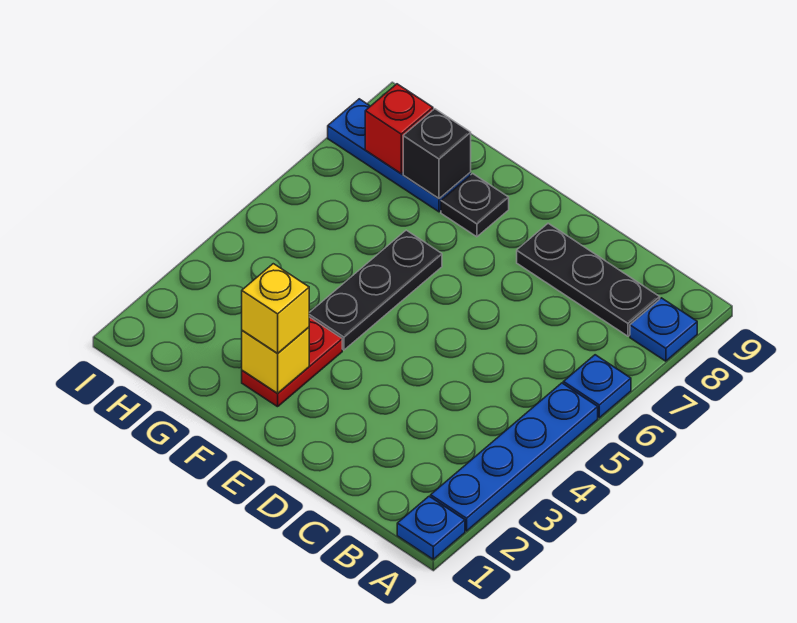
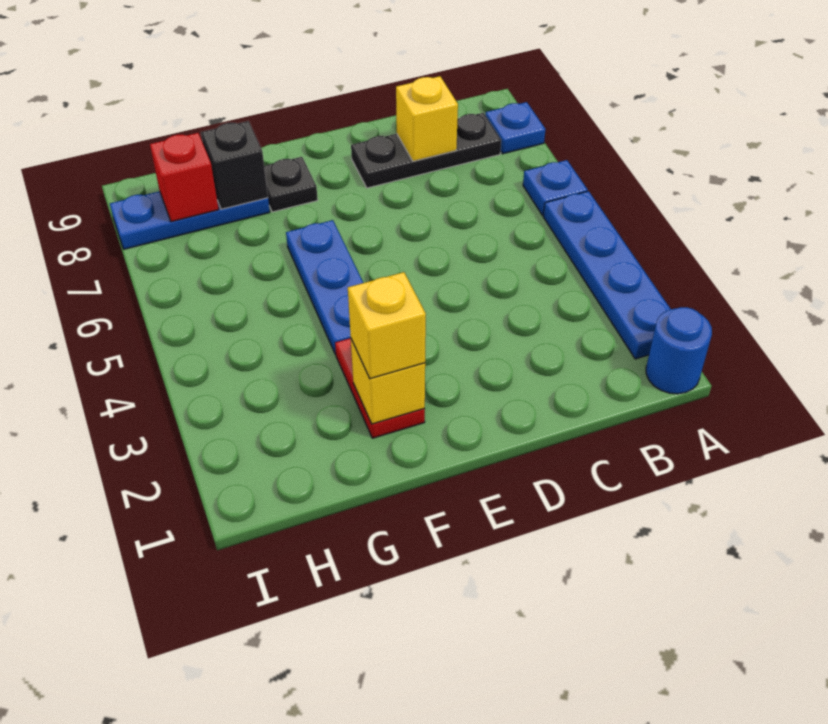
blue plate A1 level 1 -> blue round brick A1 level 1
none -> yellow brick C8 level 2
black plate F4:F6 level 1 -> blue plate F4:F6 level 1

